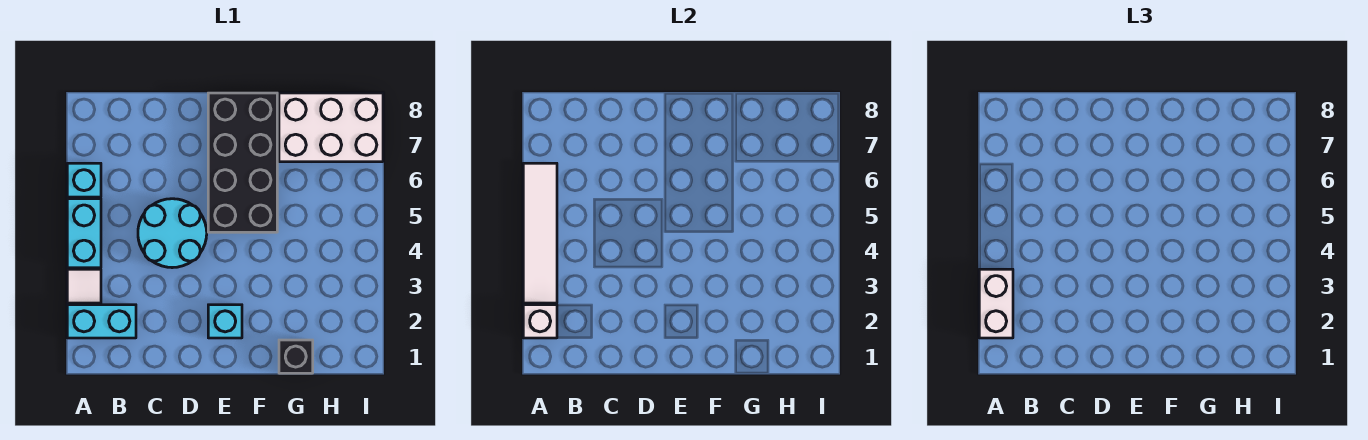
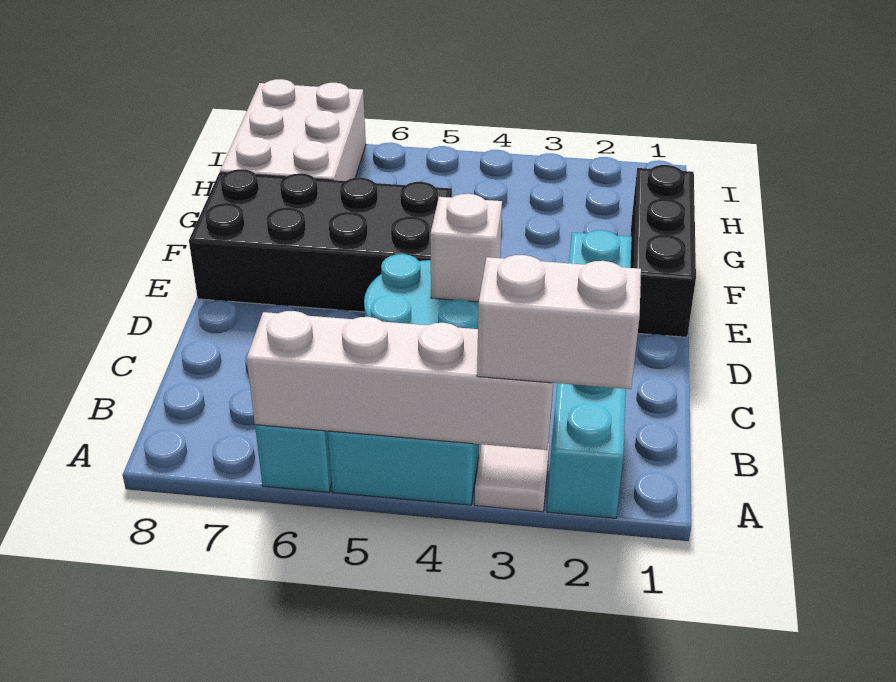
white brick A2 level 2 -> white brick D4 level 2
white tile A3:A6 level 2 -> white brick A3:A6 level 2
black brick G1 level 1 -> black brick E1:G1 level 1

